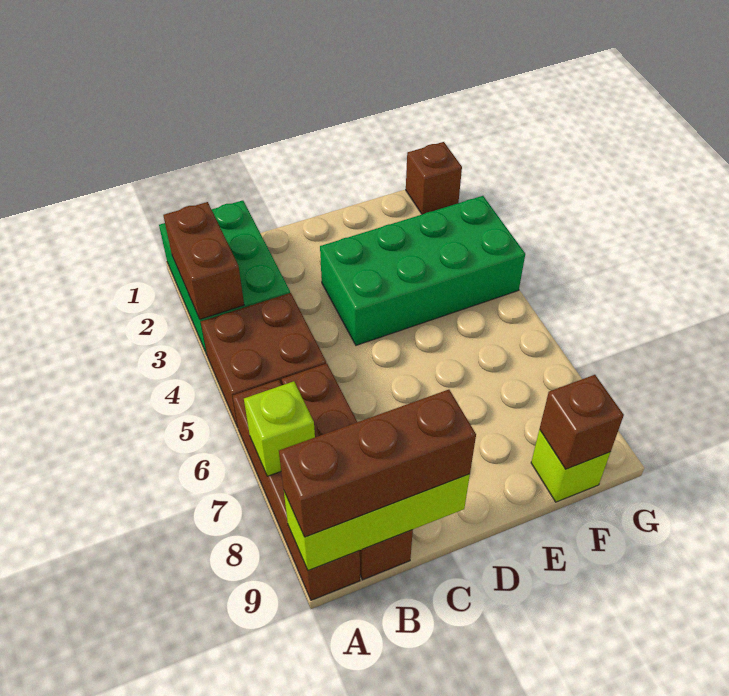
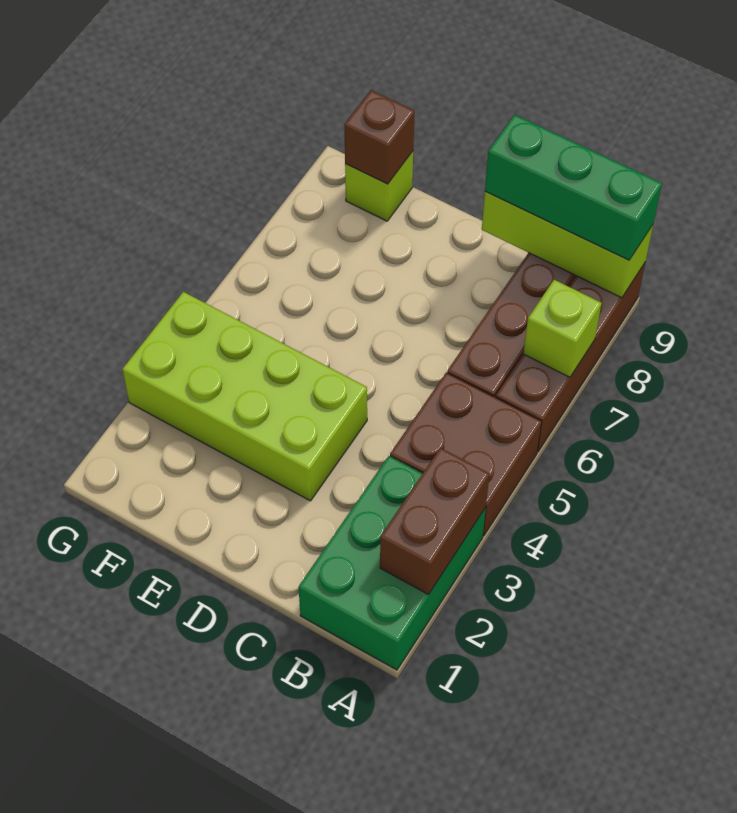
brown brick A9:C9 level 3 -> green brick A9:C9 level 3
green brick D3:G4 level 1 -> lime brick D3:G4 level 1
brown brick G1 level 1 -> none

